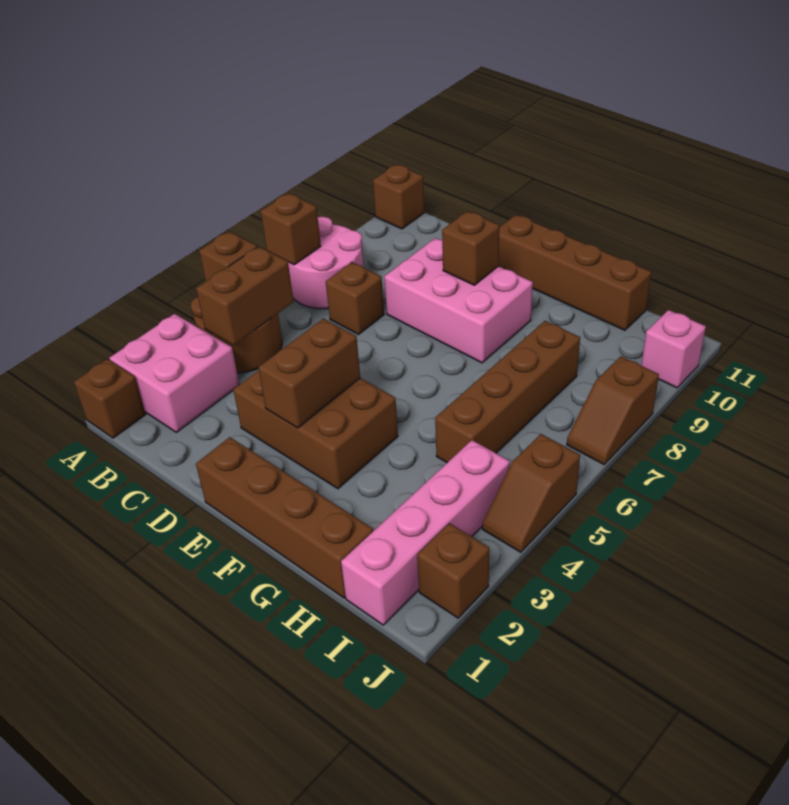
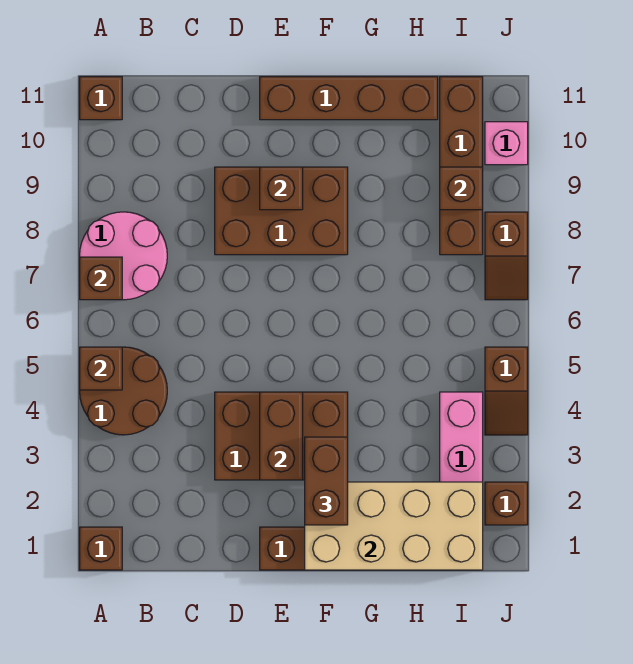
pink brick A2:B3 level 1 -> none
brown brick B4:B5 level 2 -> brown brick F2:F3 level 3
brown brick C7 level 1 -> brown brick I9 level 2
pink brick D8:F9 level 1 -> brown brick D8:F9 level 1
none -> tan brick F1:I2 level 2
brown brick H5:H8 level 1 -> brown brick I8:I11 level 1

